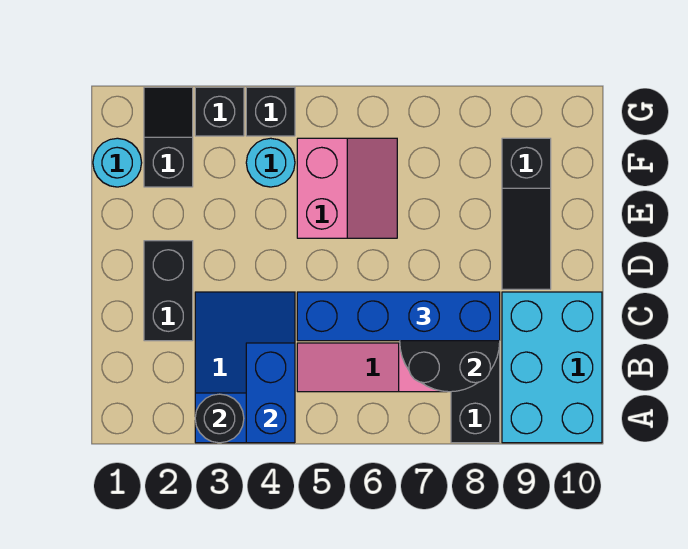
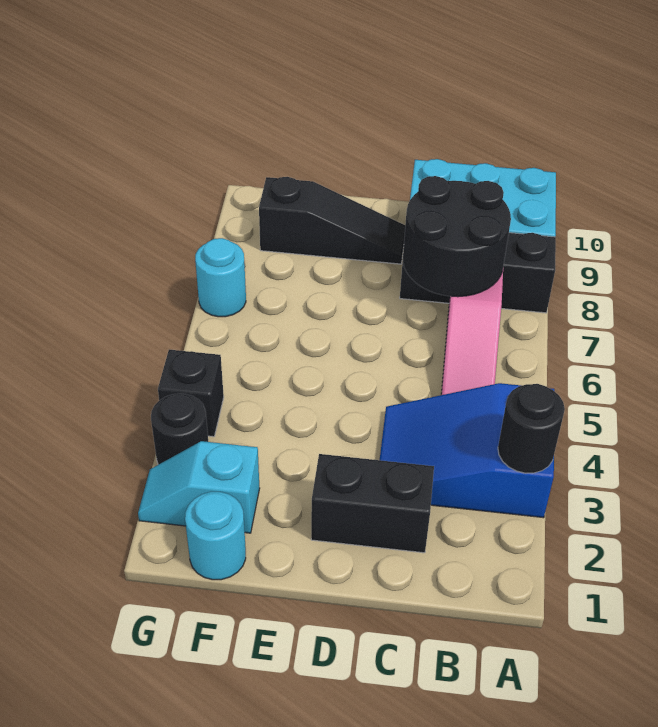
blue brick A4:B4 level 2 -> none
blue brick C5:C8 level 3 -> none
pink slope E5:F6 level 1 top 5 -> none
black slope F2:G2 level 1 top F -> cyan slope F2:G2 level 1 top F
cyan round brick F4 level 1 -> cyan round brick G7 level 1
black brick G3 level 1 -> black round brick G3 level 1

